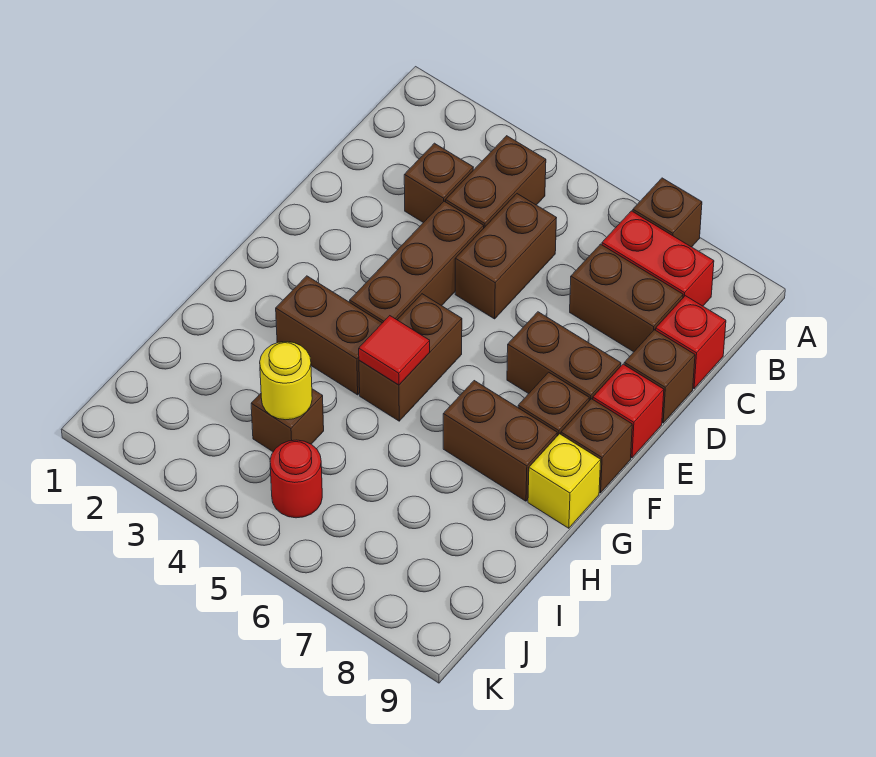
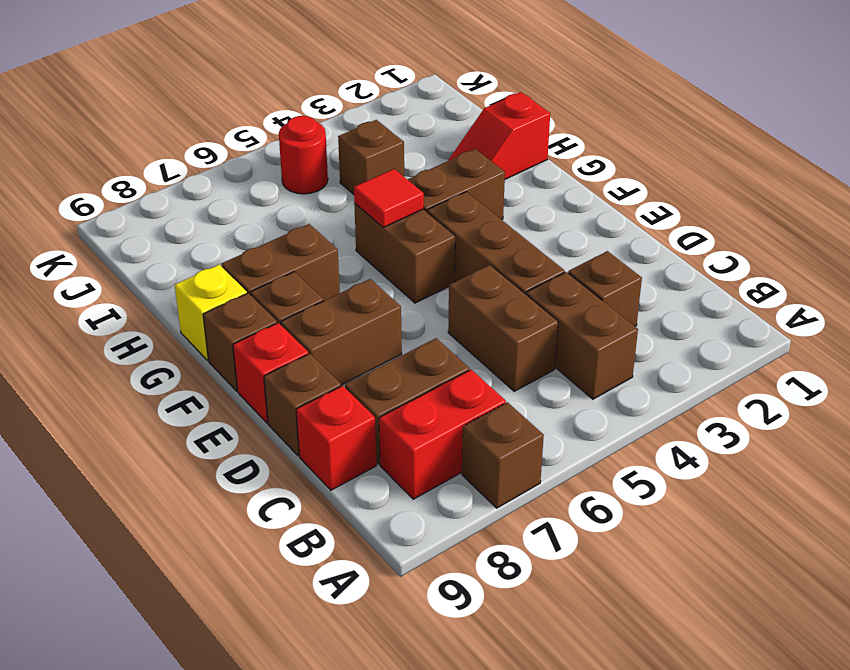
none -> red slope H1:H2 level 1 top 1
yellow round brick I4 level 2 -> none

